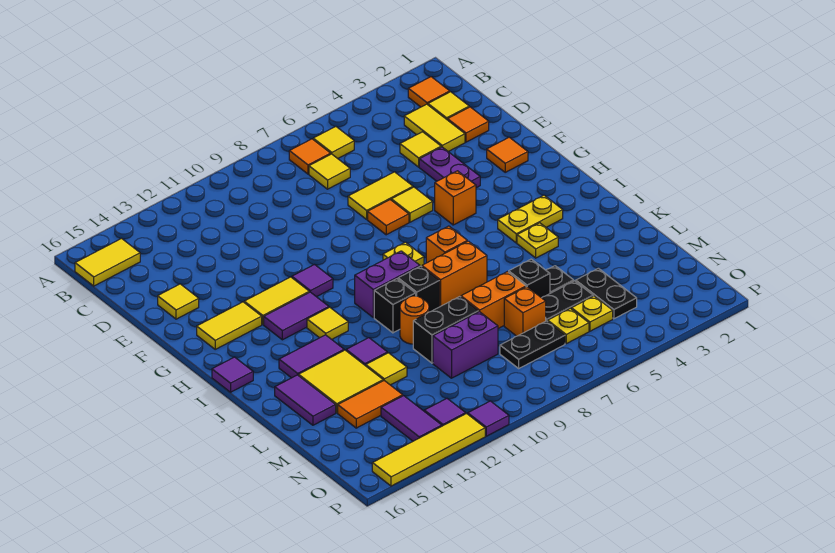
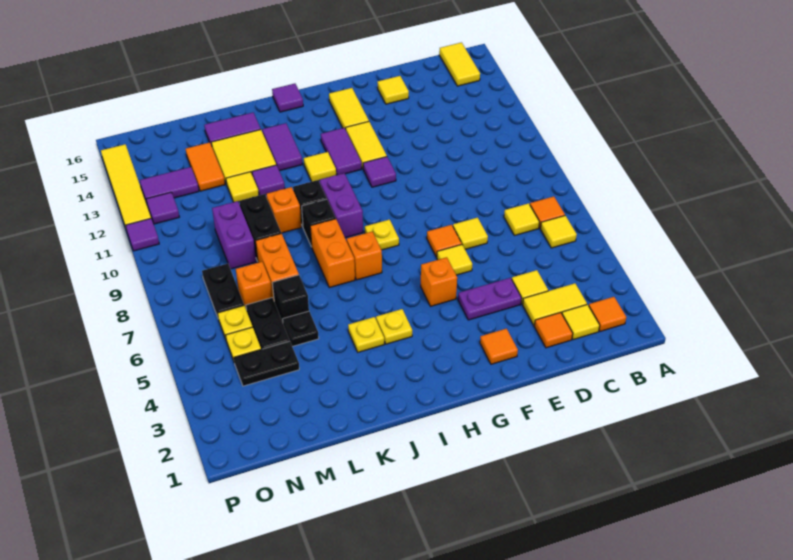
yellow tile E6:E7 level 1 -> yellow tile E7 level 1
yellow plate I3:I4 level 1 -> yellow plate I4 level 1
orange round brick K10 level 1 -> orange brick K10 level 1

